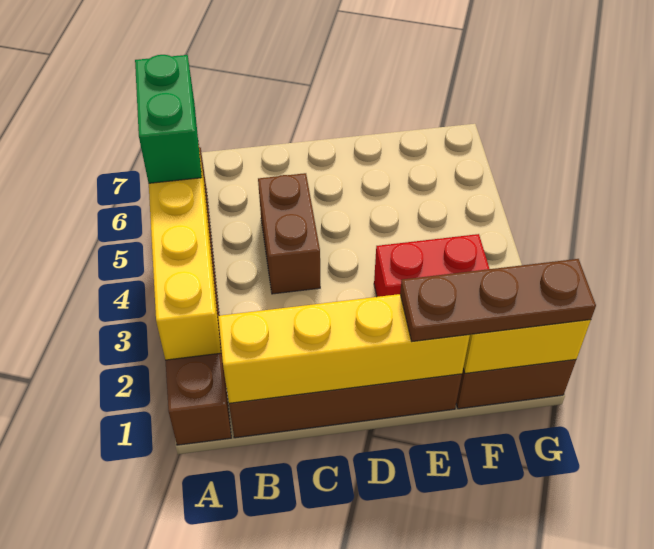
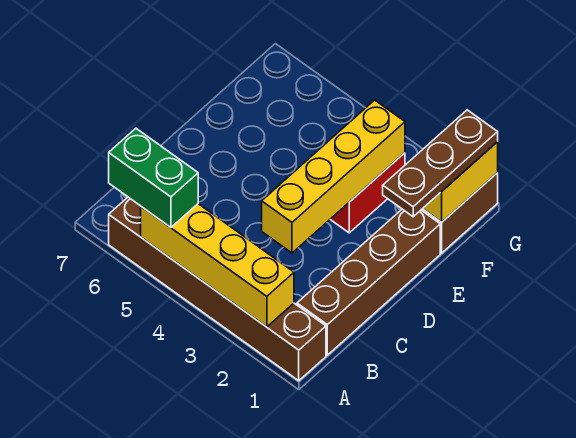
yellow brick B1:E1 level 2 -> yellow brick C3:F3 level 2
brown brick C4:C5 level 1 -> none

